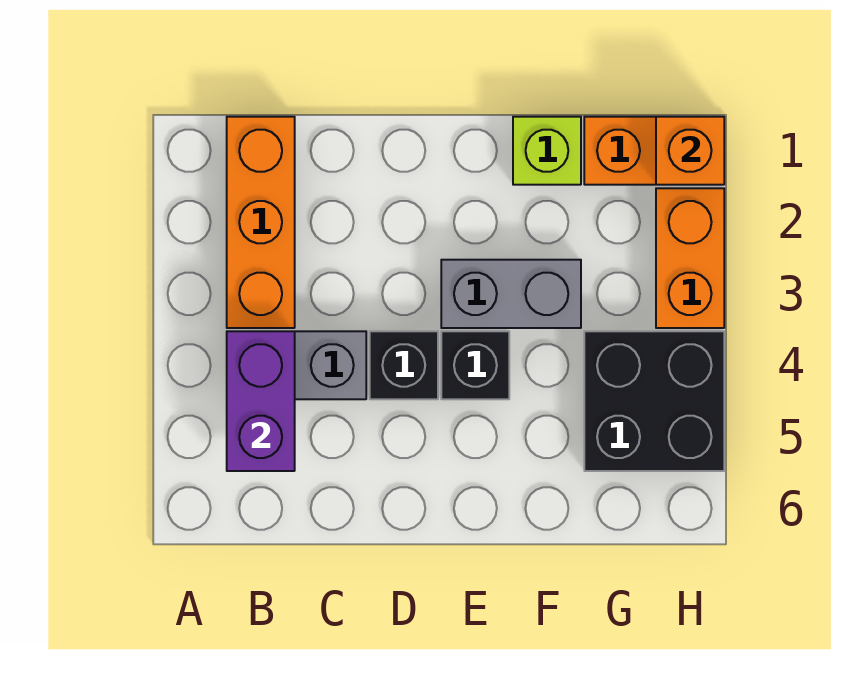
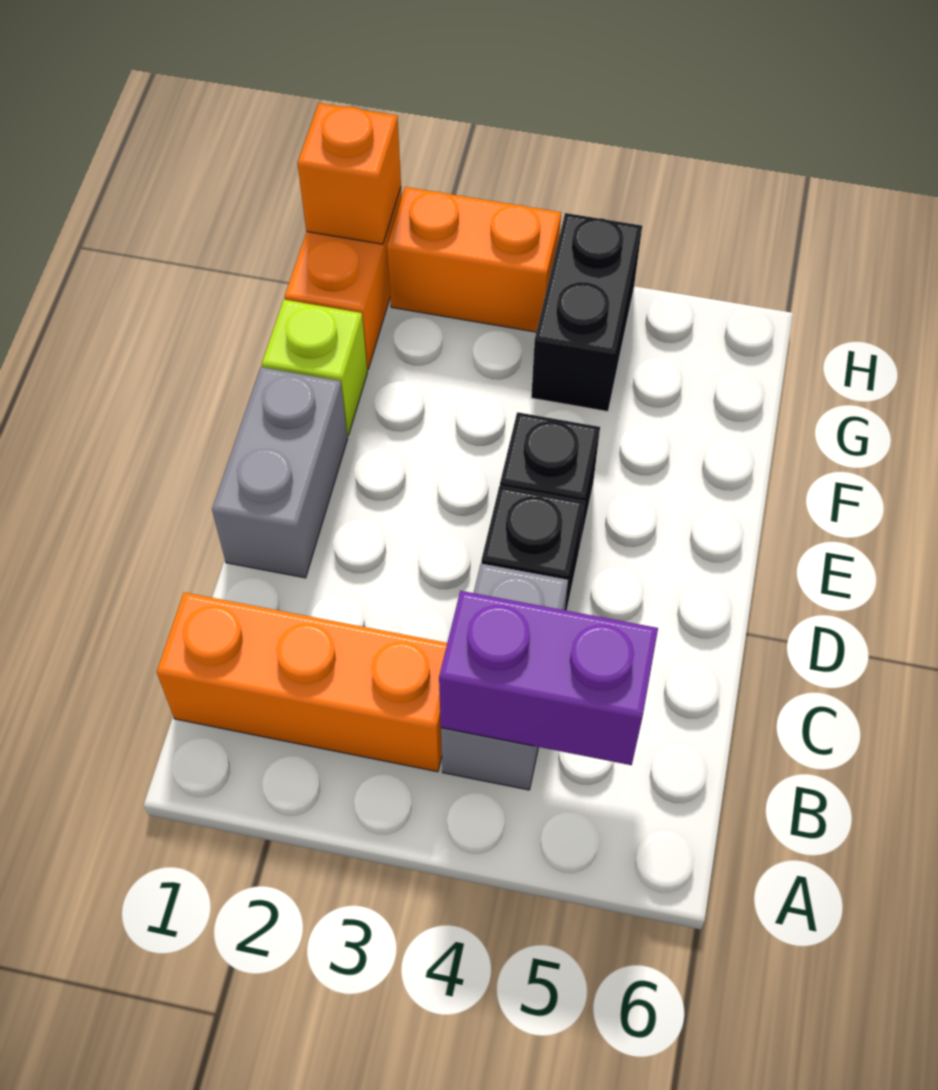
grey brick E3:F3 level 1 -> grey brick D1:E1 level 1
black brick G4:H5 level 1 -> black brick G4:H4 level 1

